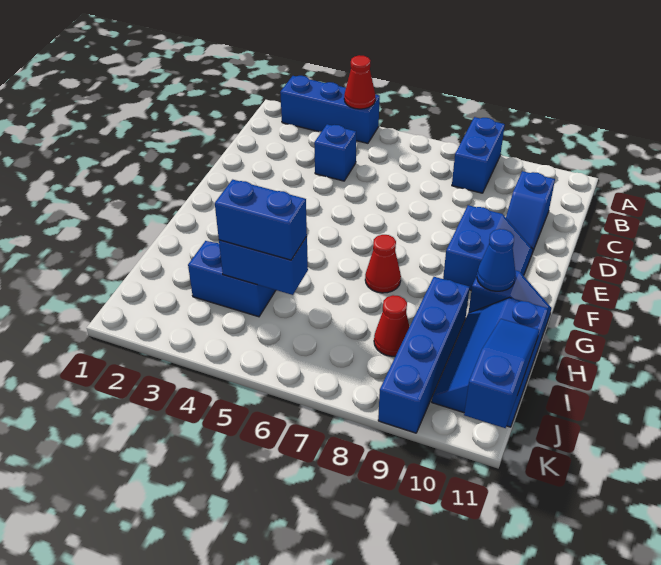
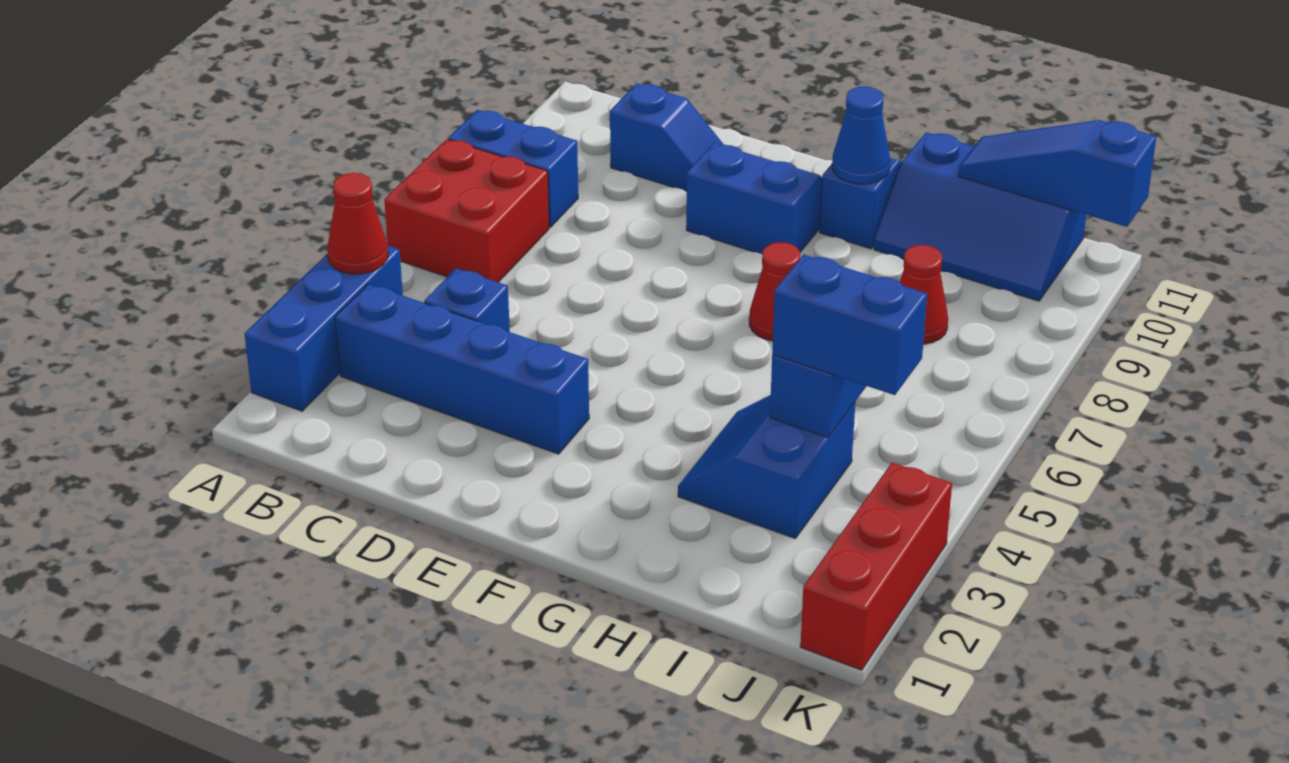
none -> red brick A6:B7 level 1
blue brick H9:K9 level 1 -> blue brick B3:E3 level 1
blue brick I4:I5 level 3 -> blue brick I4:J4 level 3
none -> red brick K1:K3 level 1

